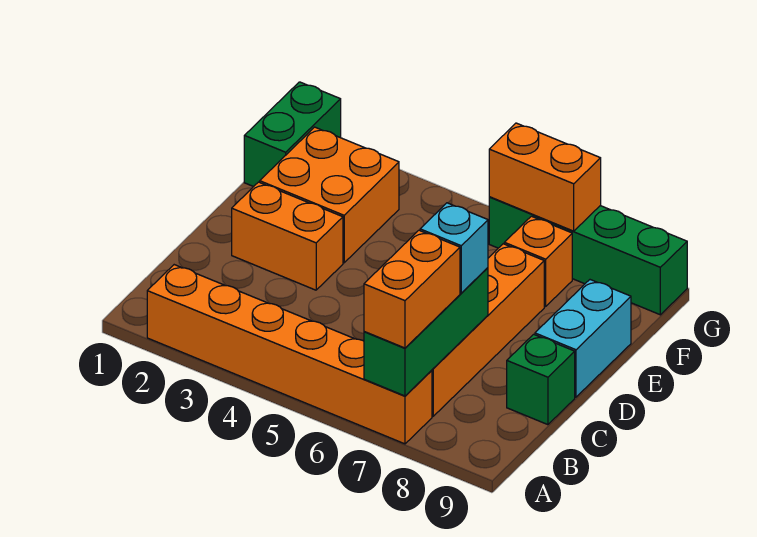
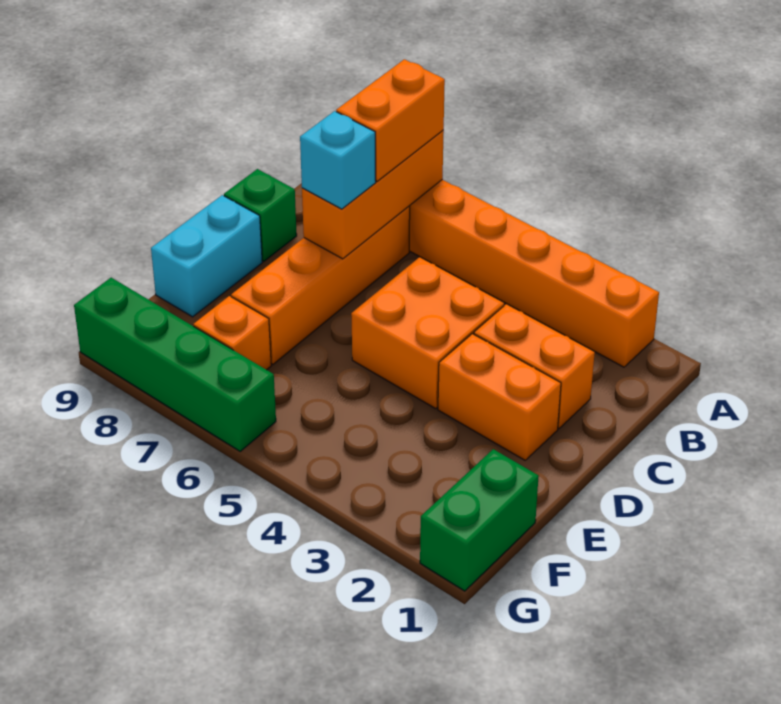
green brick A7:C7 level 2 -> orange brick A7:C7 level 2
orange brick E2:F3 level 1 -> orange brick C4:D5 level 1
orange brick G6:G7 level 2 -> orange brick C2:C3 level 1

